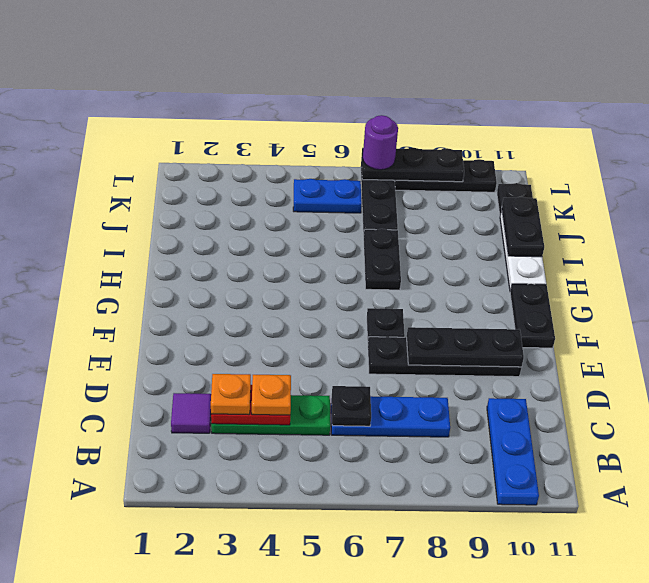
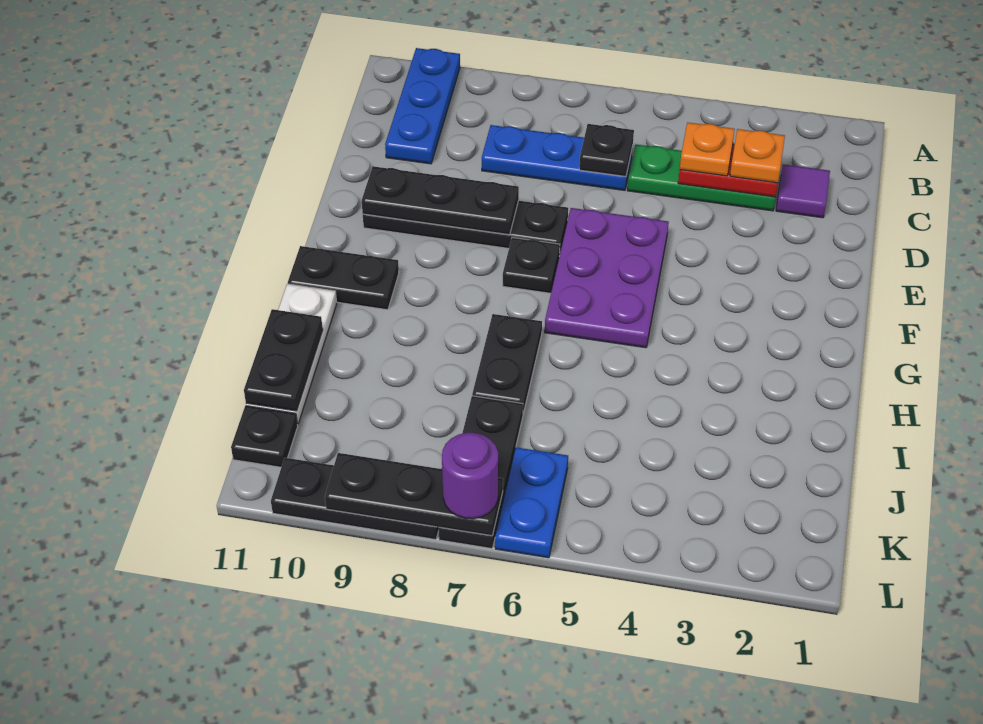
none -> purple plate E5:G6 level 1
black plate F11:G11 level 1 -> black plate G10:G11 level 1
blue plate K5:K6 level 1 -> blue plate K6:L6 level 1

